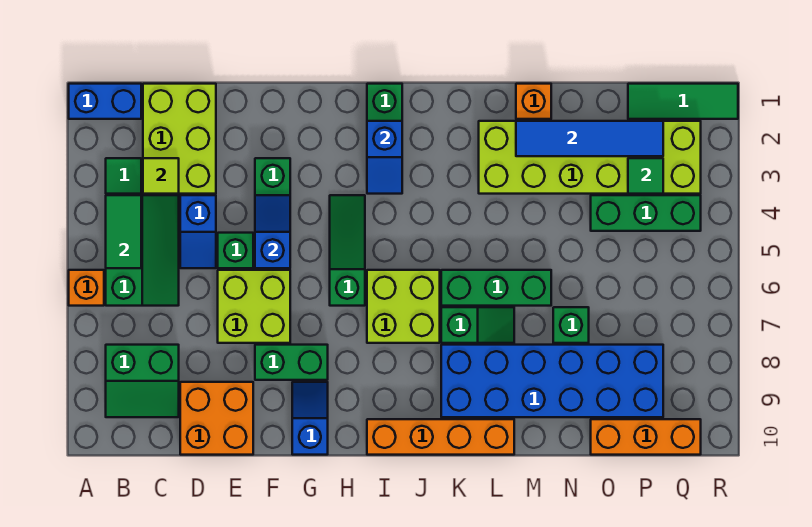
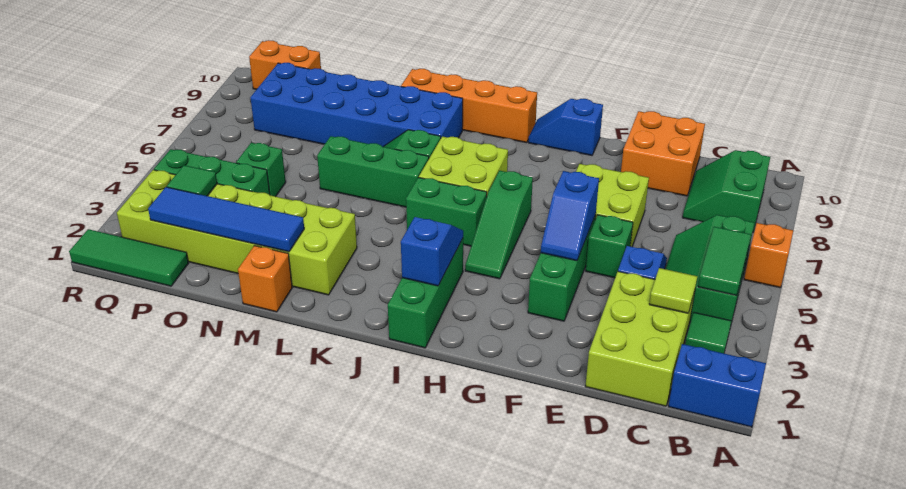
green slope B8:C9 level 1 top 8 -> green slope B8:C9 level 1 top B
green brick F8:G8 level 1 -> green brick I5:J5 level 1
blue slope G9:G10 level 1 top 10 -> blue slope G10:H10 level 1 top G
green brick N7 level 1 -> green brick O5 level 1
orange brick O10:Q10 level 1 -> orange brick P10:Q10 level 1

